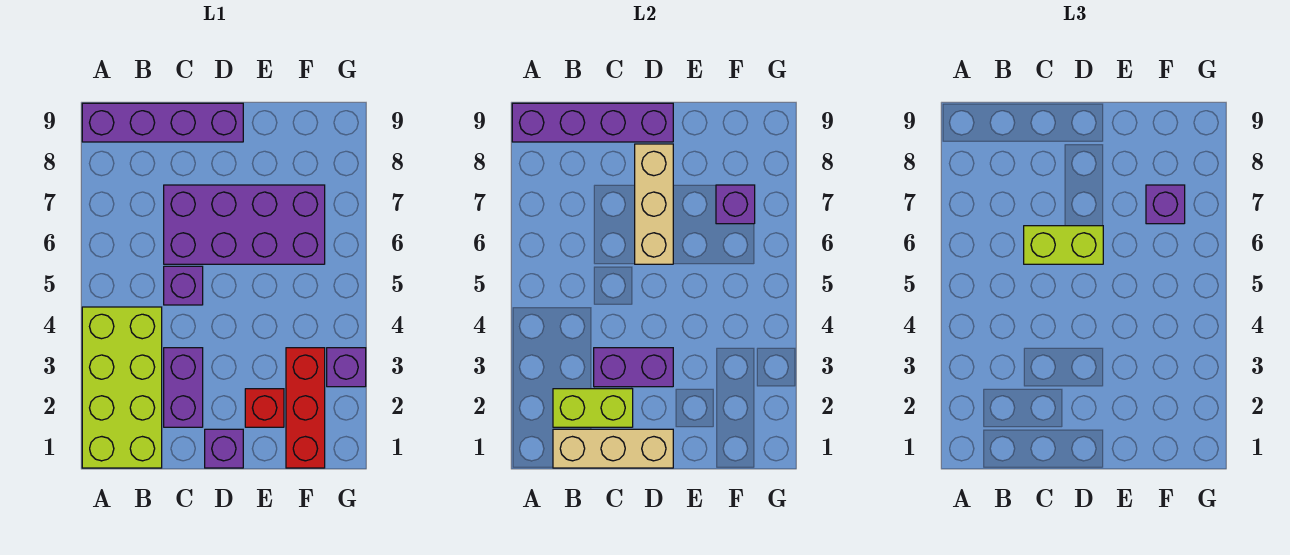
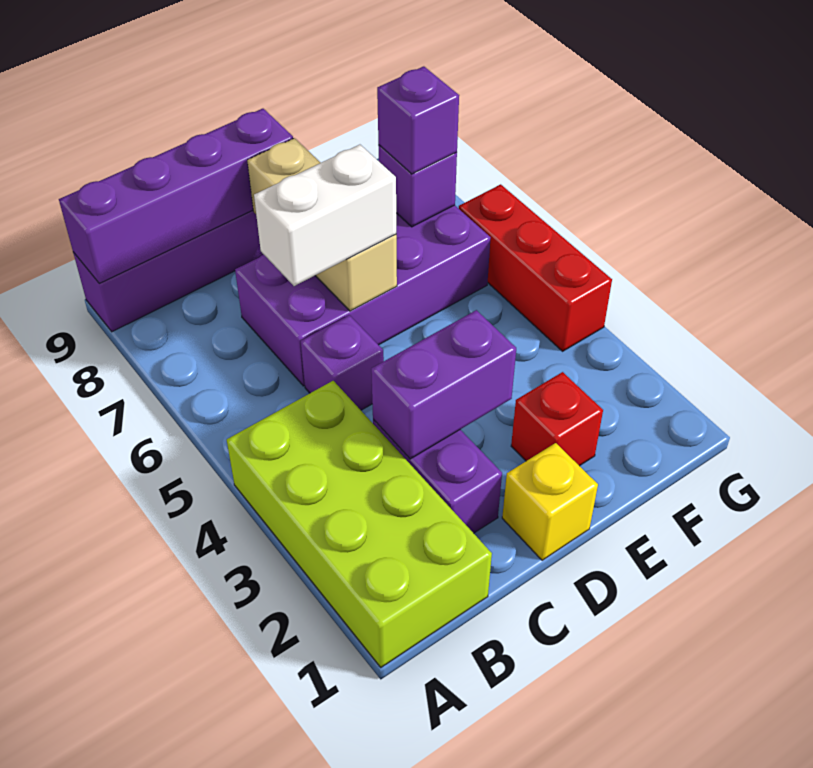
tan brick B1:D1 level 2 -> none
lime brick B2:C2 level 2 -> none
lime brick C6:D6 level 3 -> white brick C6:D6 level 3
purple brick D1 level 1 -> yellow brick D1 level 1
red brick F1:F3 level 1 -> red brick G4:G6 level 1
purple brick G3 level 1 -> none

